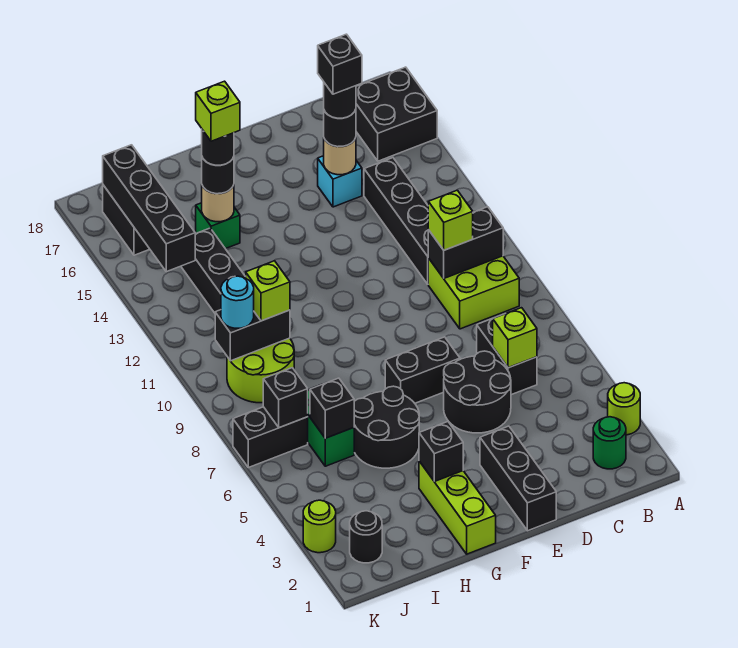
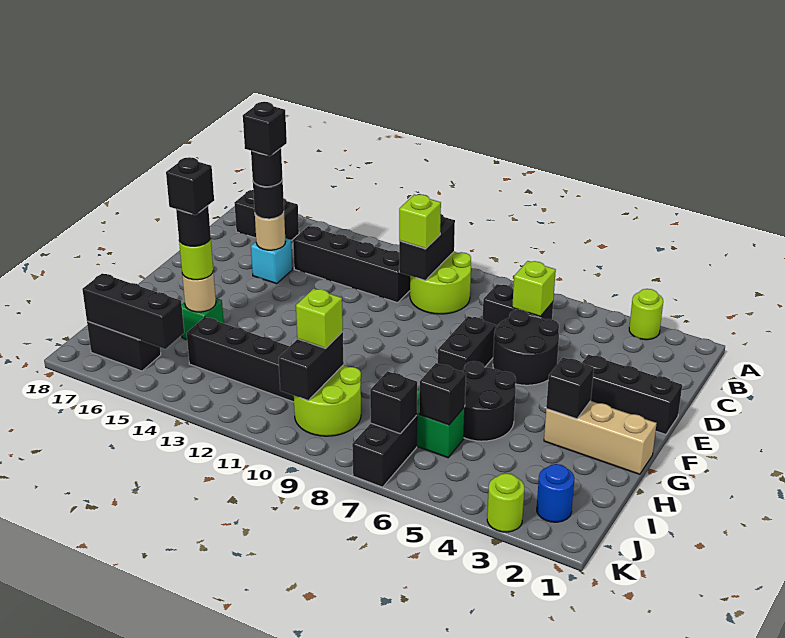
black brick A16:B17 level 1 -> black brick B16:B17 level 1
green round brick B2 level 1 -> none
lime brick B9:C10 level 1 -> lime round brick B9:C10 level 1
lime brick G1:G3 level 1 -> tan brick G1:G3 level 1
black round brick H15 level 3 -> lime round brick H15 level 3
lime brick H15 level 5 -> black brick H15 level 5
black round brick J2 level 1 -> blue round brick J2 level 1
cyan round brick J10 level 3 -> none
black brick J14:J17 level 2 -> black brick J15:J17 level 2

